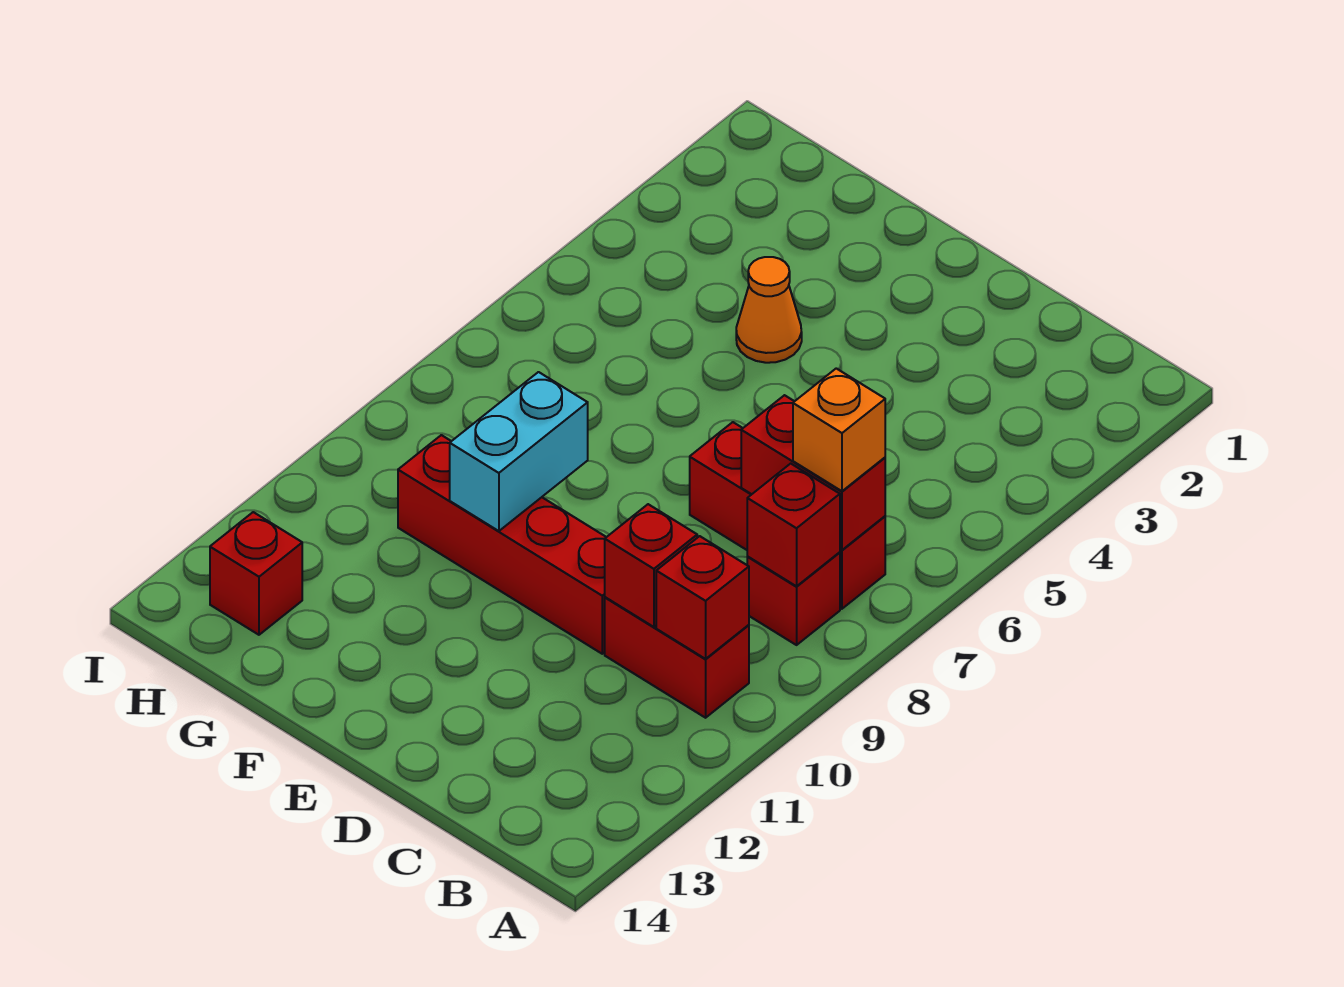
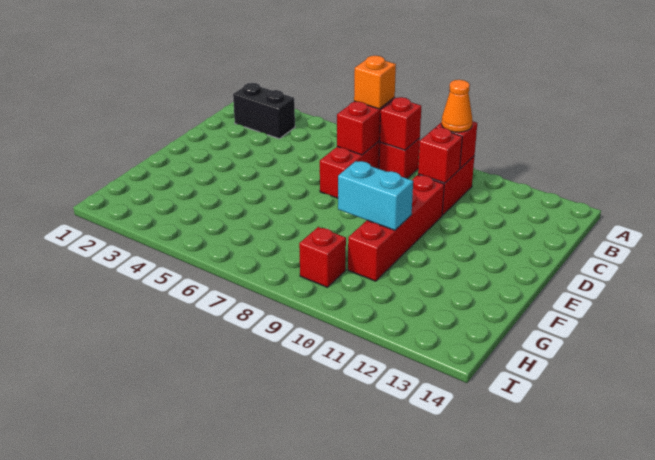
none -> black brick B2:B3 level 1
orange cone F4 level 1 -> orange cone B10 level 3
red brick H13 level 1 -> red brick H9 level 1

